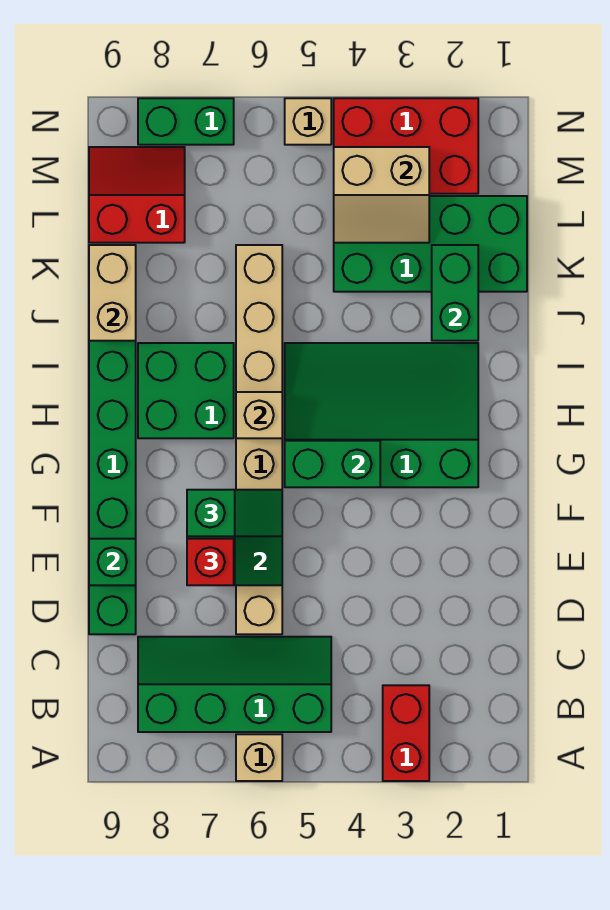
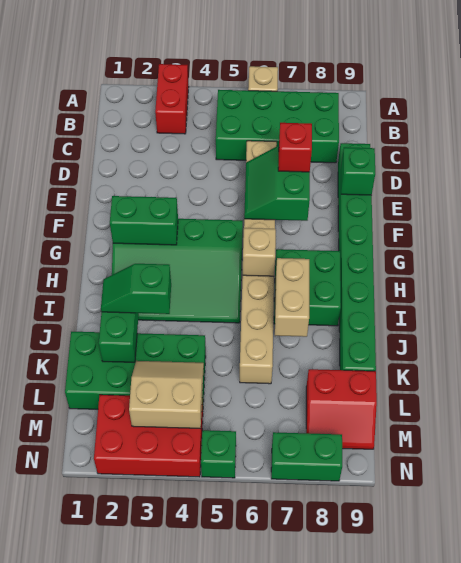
green slope B5:C8 level 1 top B -> green brick B5:C8 level 1
green slope F6:F7 level 3 top 7 -> green slope J2:J3 level 3 top 3
green brick G4:G5 level 2 -> green brick G2:G3 level 2
tan brick J9:K9 level 2 -> tan brick I7:J7 level 2
tan brick N5 level 1 -> green brick N5 level 1

